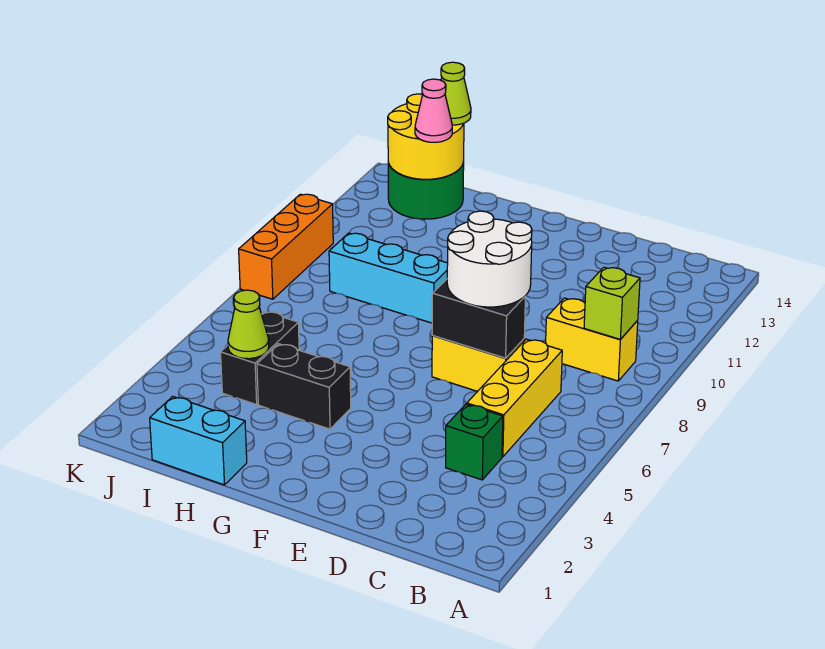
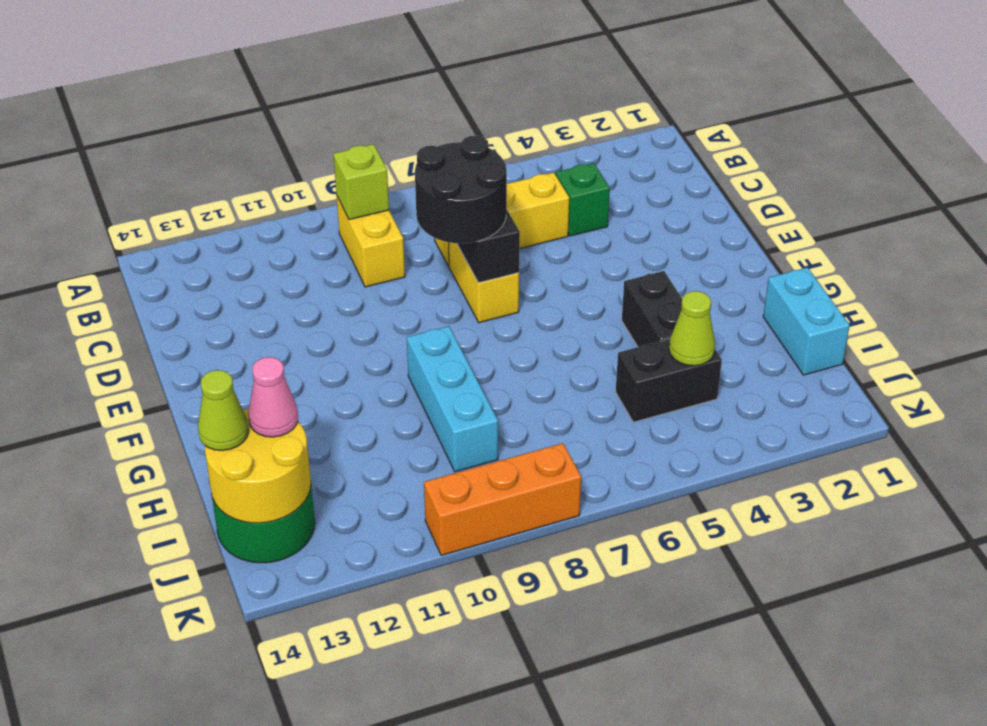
white round brick D7:E8 level 3 -> black round brick D7:E8 level 3

